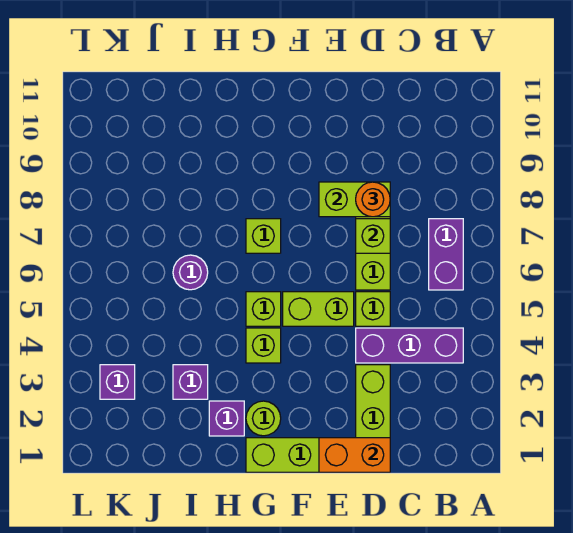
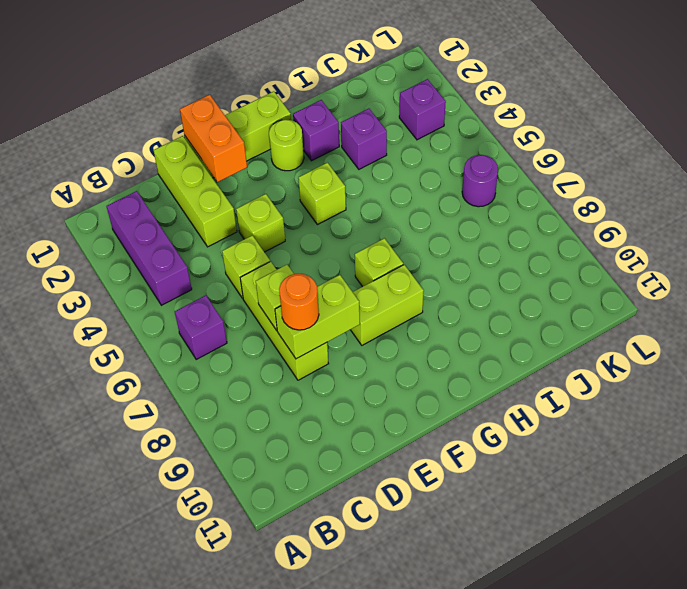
purple brick B4:D4 level 1 -> purple brick B2:B4 level 1
purple brick B6:B7 level 1 -> purple brick B6 level 1
orange brick D1:E1 level 2 -> orange brick E1:E2 level 2
lime brick E5:F5 level 1 -> lime brick F8:G8 level 1
lime brick G5 level 1 -> lime brick E4 level 1
purple round brick I6 level 1 -> purple round brick K6 level 1

